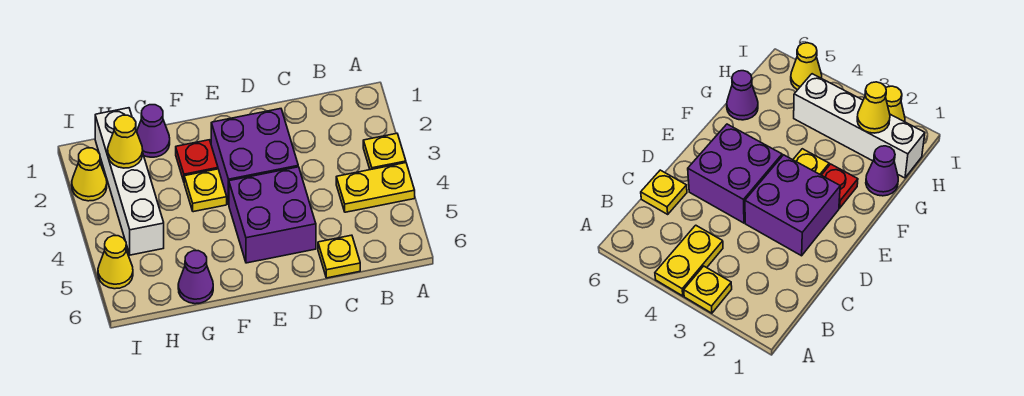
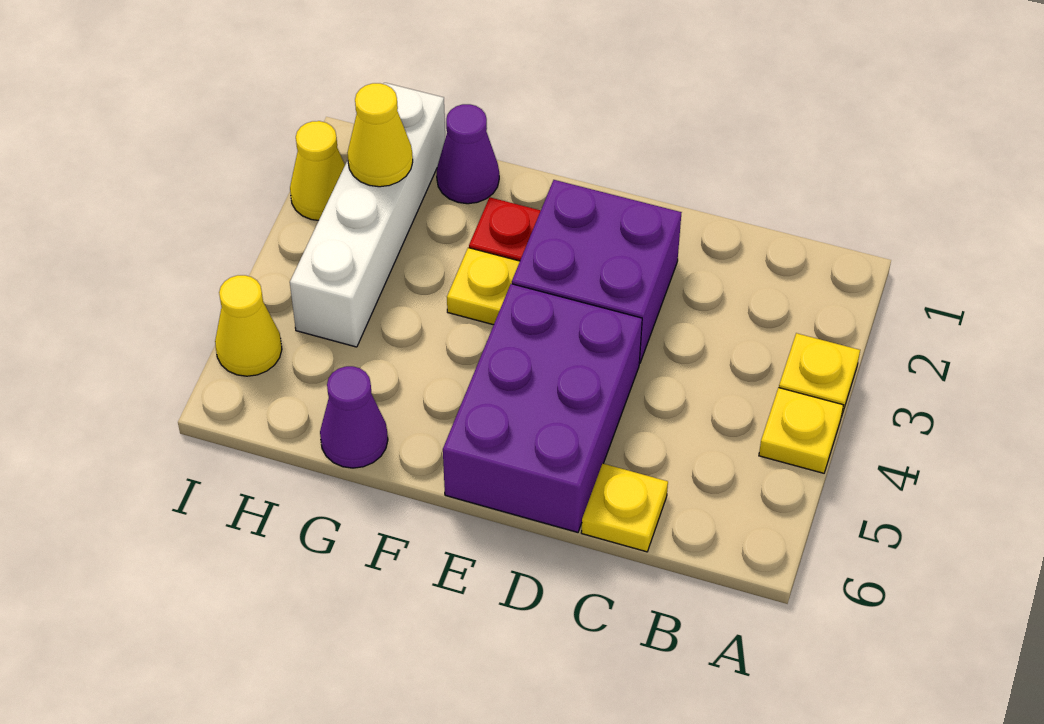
yellow plate A4:B4 level 1 -> yellow plate A4 level 1
purple brick D4:E5 level 1 -> purple brick D4:E6 level 1

